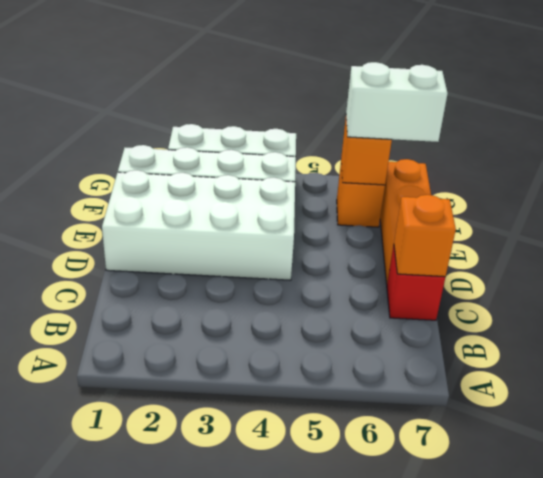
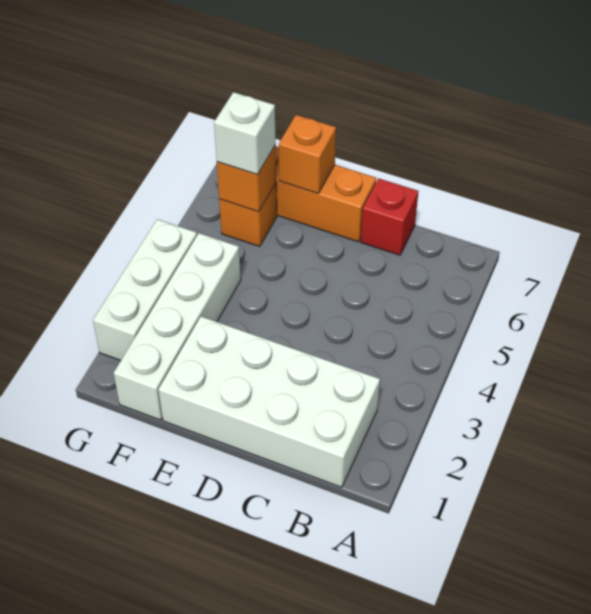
orange brick C7 level 2 -> orange brick E7 level 2
white brick D1:E4 level 1 -> white brick B1:E2 level 1
white brick F6:F7 level 3 -> white brick F6 level 3

